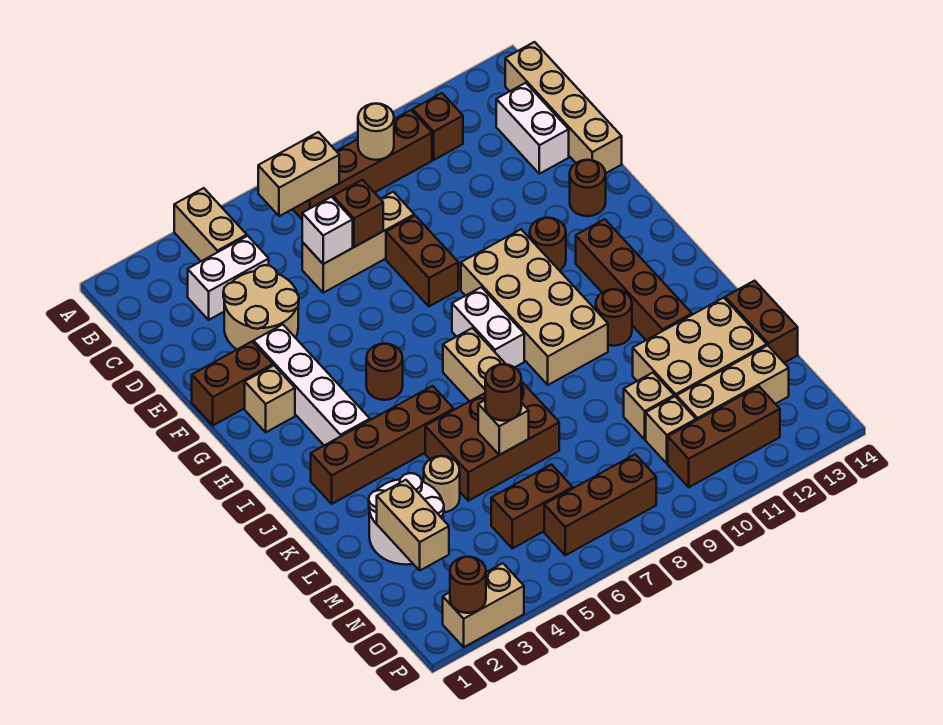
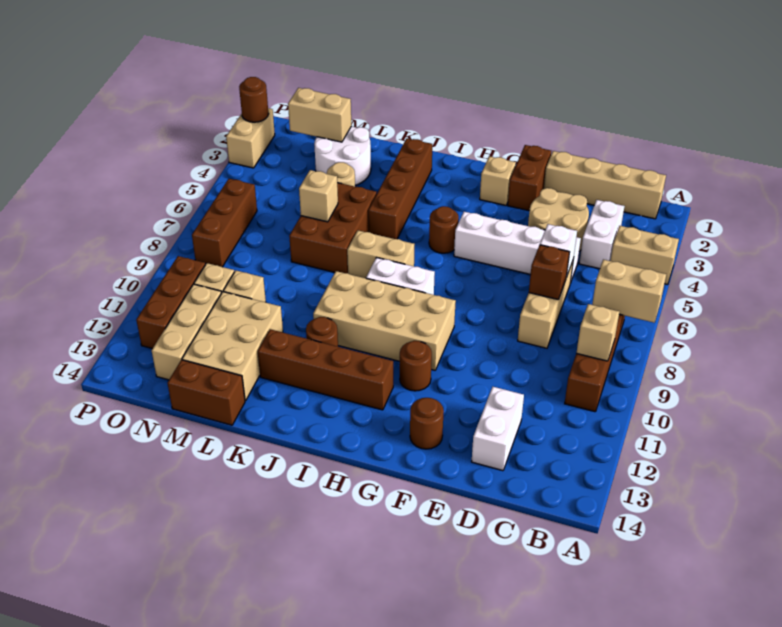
tan brick B6:B7 level 2 -> tan brick A7:B7 level 2
tan round brick B9 level 2 -> tan brick B9 level 2
brown brick B11 level 1 -> none
tan brick B14:E14 level 1 -> tan brick B1:E1 level 1
white brick C13:D13 level 1 -> white brick D12:D13 level 1
brown brick E8:F8 level 1 -> none
white brick F3:I3 level 1 -> white brick D5:G5 level 1
brown round brick L6 level 3 -> none
brown brick N5:N6 level 1 -> none

